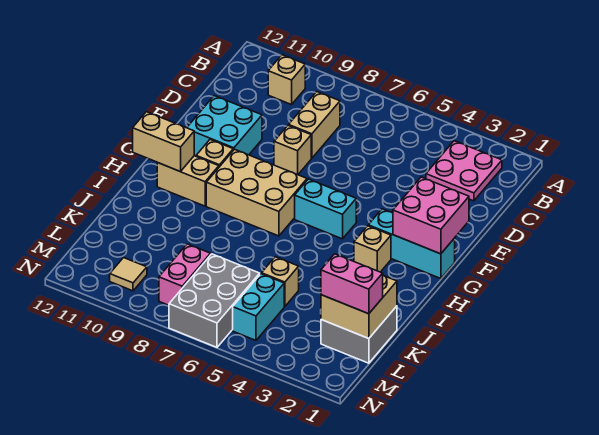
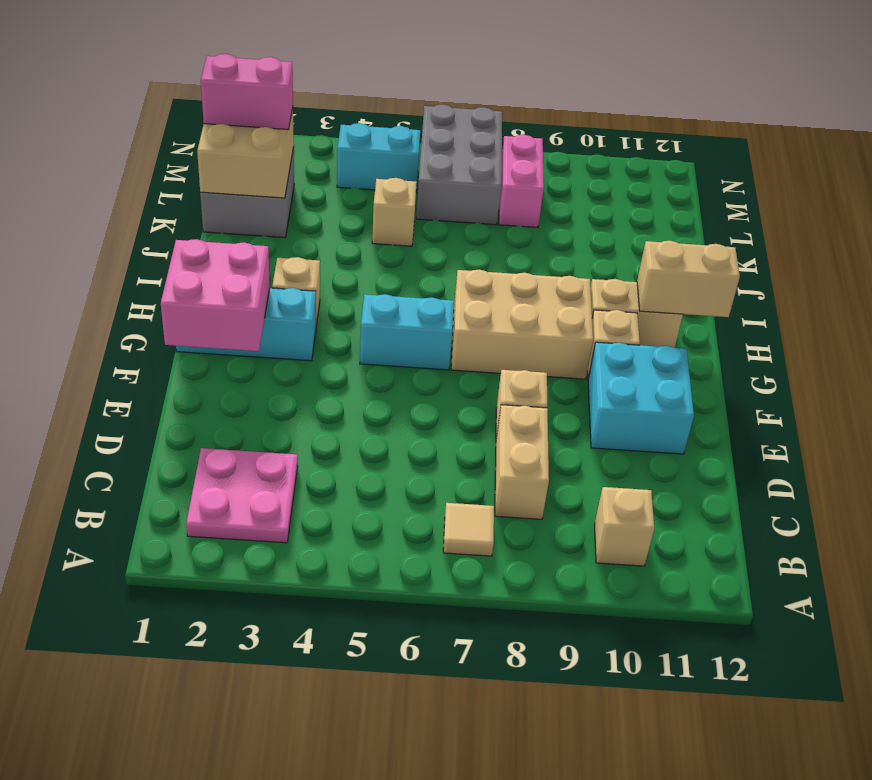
cyan brick L5:M5 level 1 -> cyan brick M4:M5 level 1
tan tile M10 level 1 -> tan tile B7 level 1

